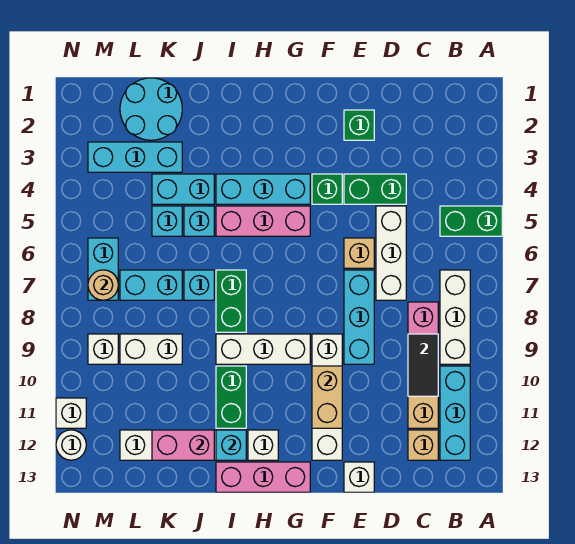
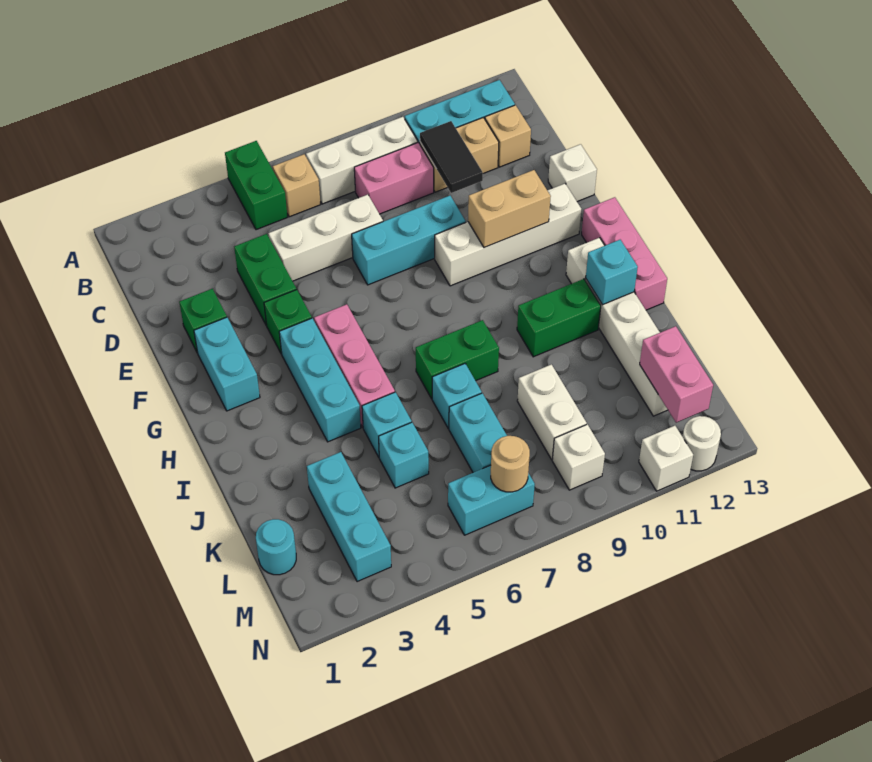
black tile C9:C10 level 2 -> black tile C10:D10 level 2
tan brick E6 level 1 -> tan brick B6 level 1
white brick G9:I9 level 1 -> none
cyan brick J4:K4 level 1 -> cyan brick F2:G2 level 1
pink brick J12:K12 level 2 -> pink brick L12:M12 level 2
cyan round brick K1:L2 level 1 -> cyan round brick L1 level 1

